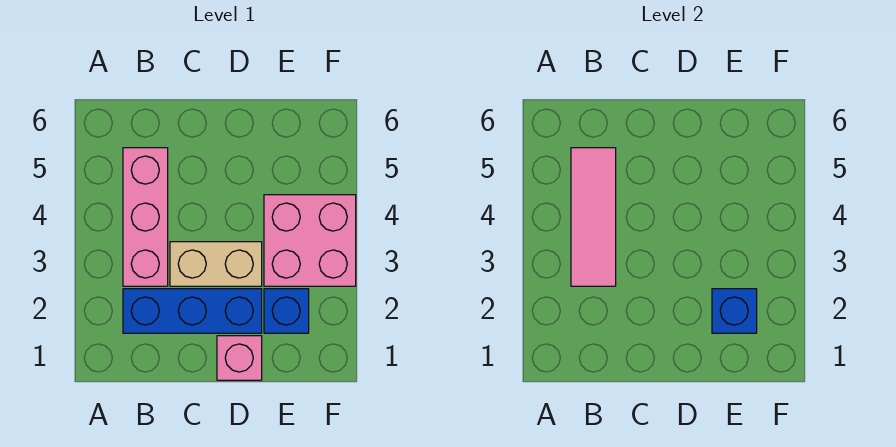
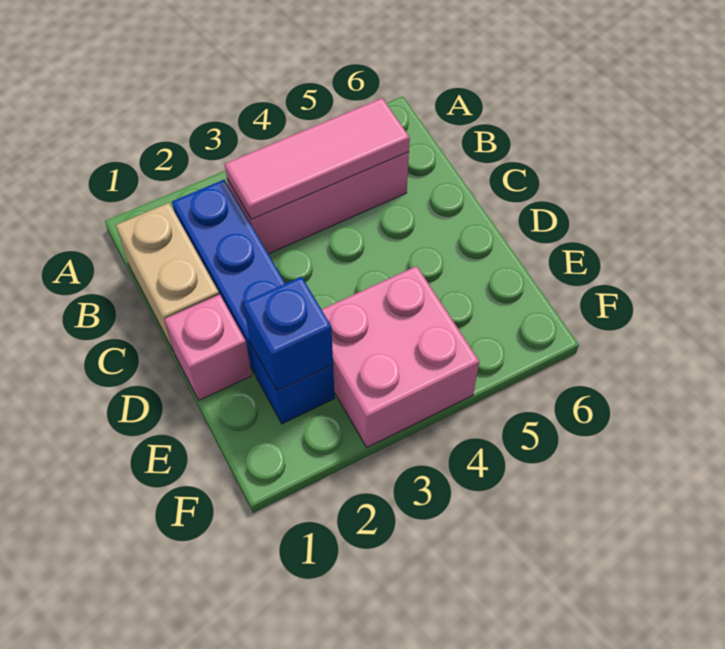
tan brick C3:D3 level 1 -> tan brick B1:C1 level 1

